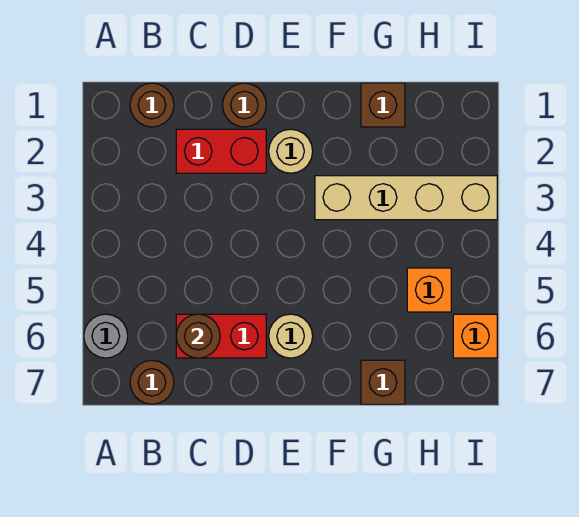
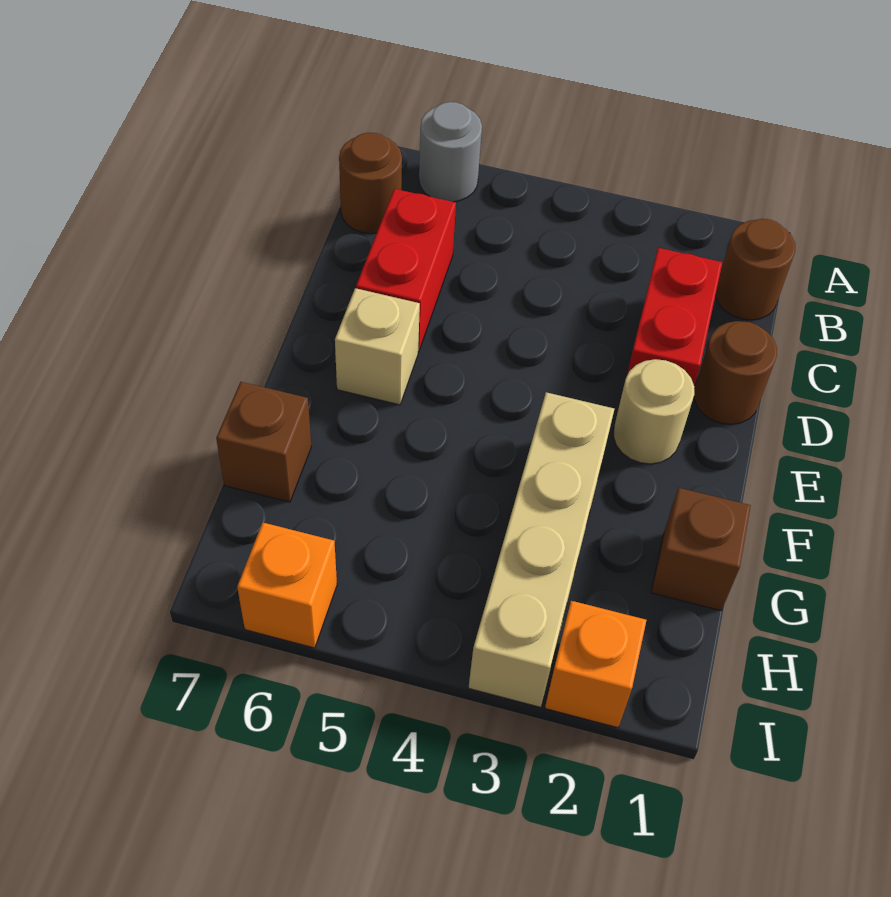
brown round brick C6 level 2 -> none
tan round brick E6 level 1 -> tan brick E6 level 1
orange brick H5 level 1 -> orange brick I2 level 1

